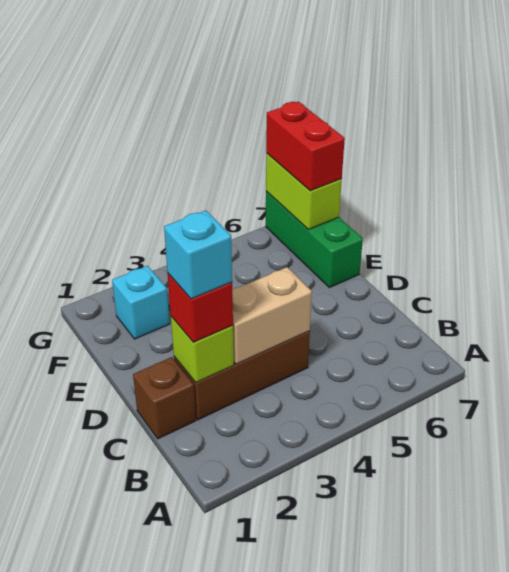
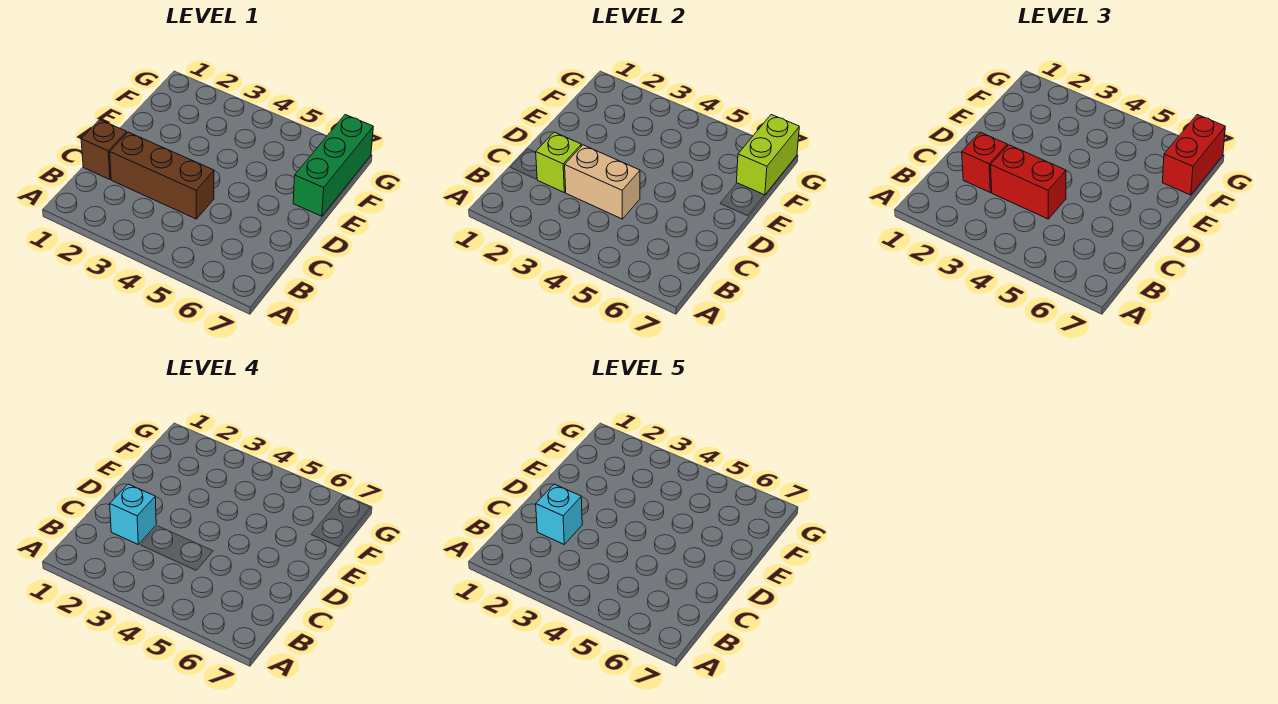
none -> red brick C3:C4 level 3
cyan brick F2 level 1 -> cyan brick C2 level 5

